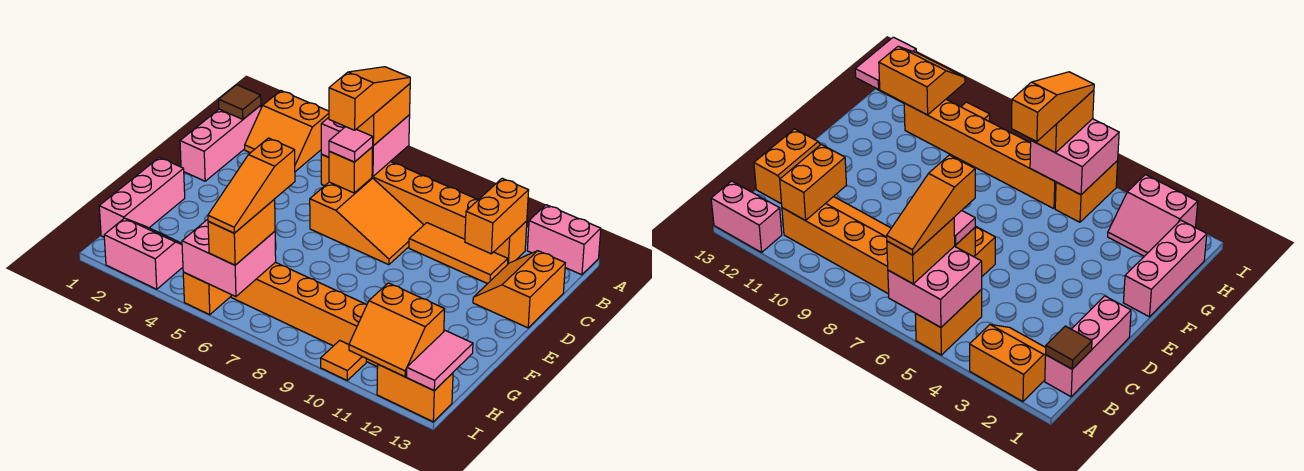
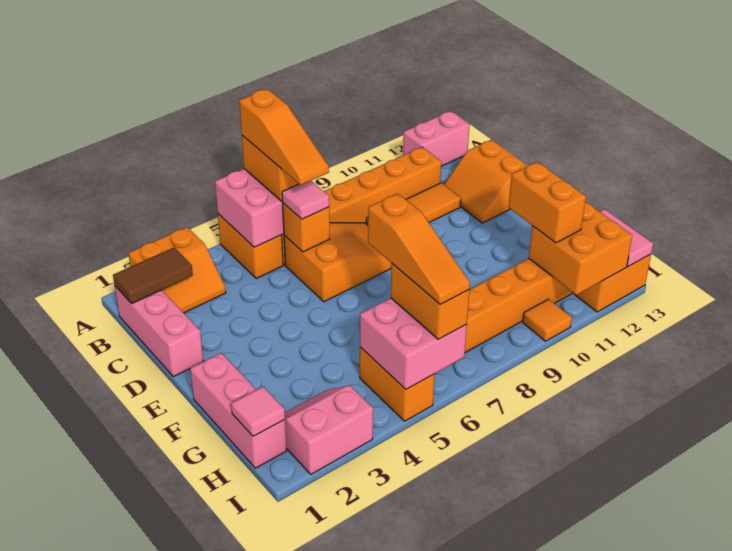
orange slope A6:C6 level 4 top C -> orange slope A6:C6 level 4 top A
brown tile B1 level 2 -> brown tile B1:B2 level 2
orange brick B11:C11 level 2 -> orange brick G11:H11 level 3
none -> pink tile H1 level 2
orange slope H11:I12 level 2 top H -> orange brick H11:I12 level 2

